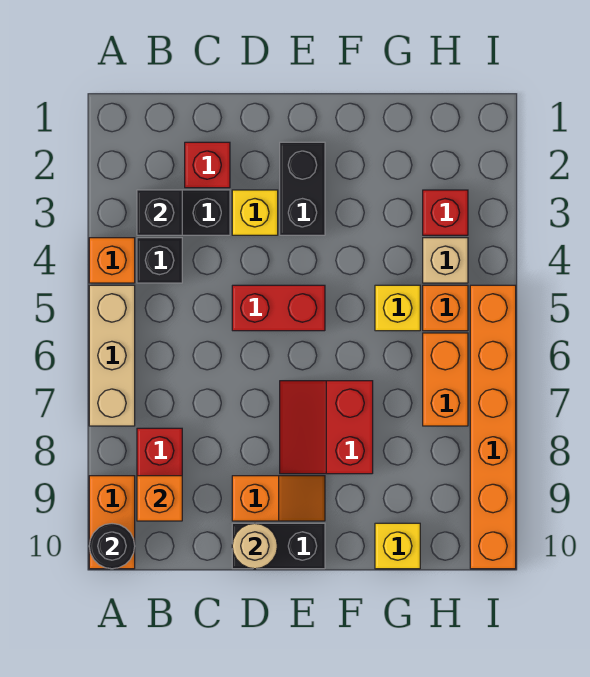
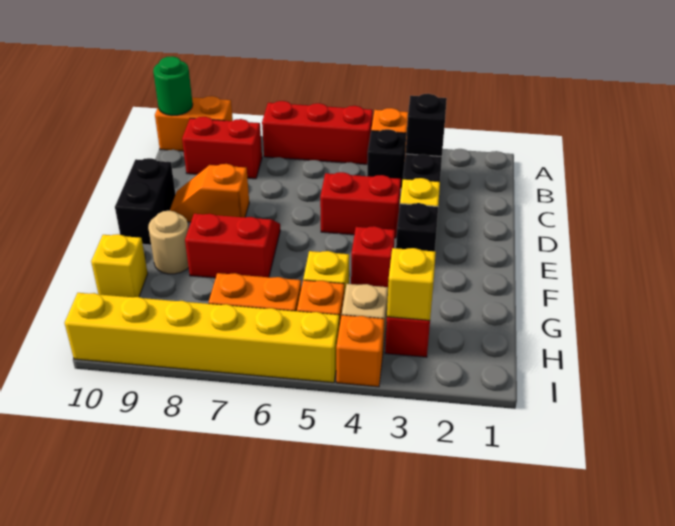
tan brick A5:A7 level 1 -> red brick A5:A7 level 1
black round brick A10 level 2 -> green round brick A10 level 2
orange brick B9 level 2 -> orange brick I4 level 1
red brick C2 level 1 -> red brick F4 level 1
red brick D5:E5 level 1 -> red brick D4:D5 level 1
orange slope D9:E9 level 1 top D -> orange slope D8:D9 level 1 top 8
tan round brick D10 level 2 -> tan round brick F9 level 1
black brick E2:E3 level 1 -> black brick E3 level 1
none -> yellow brick H3 level 2
orange brick I5:I10 level 1 -> yellow brick I5:I10 level 1

